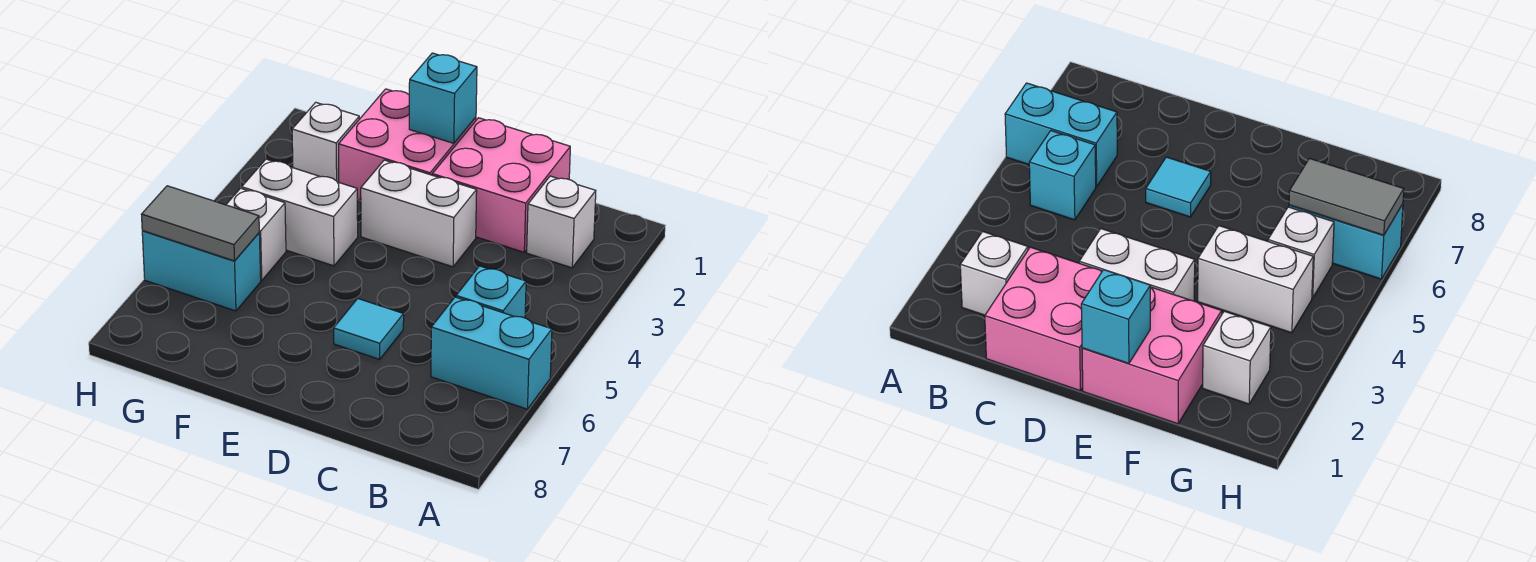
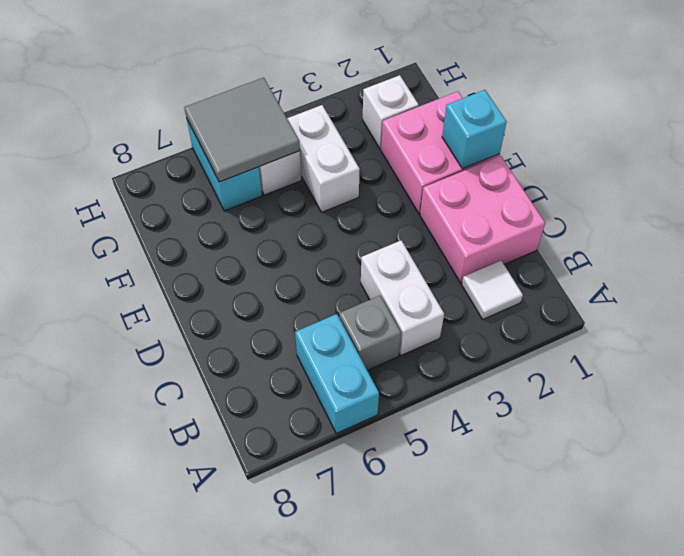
white brick B2 level 1 -> white tile B2 level 1
cyan brick B5 level 1 -> grey brick B5 level 1
white brick D3:E3 level 1 -> white brick B4:C4 level 1
cyan tile D6 level 1 -> none
grey tile G6:H6 level 2 -> grey tile G5:H6 level 2

